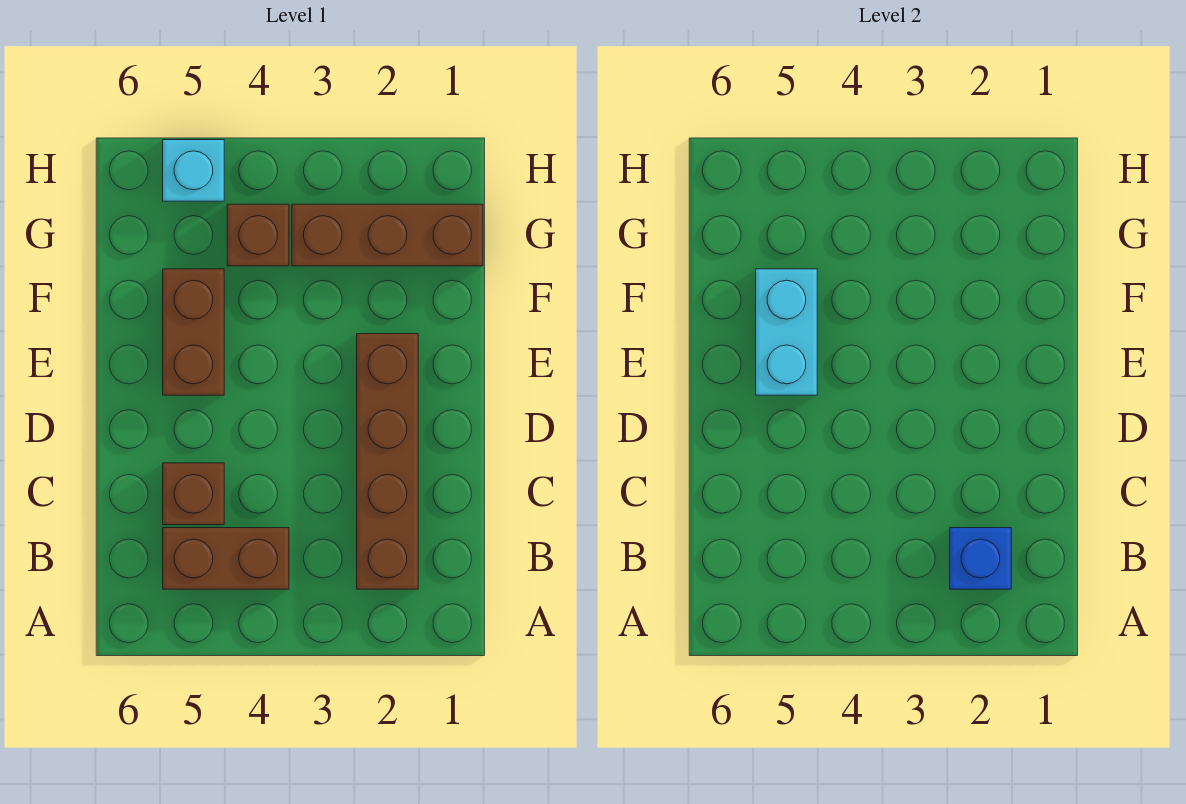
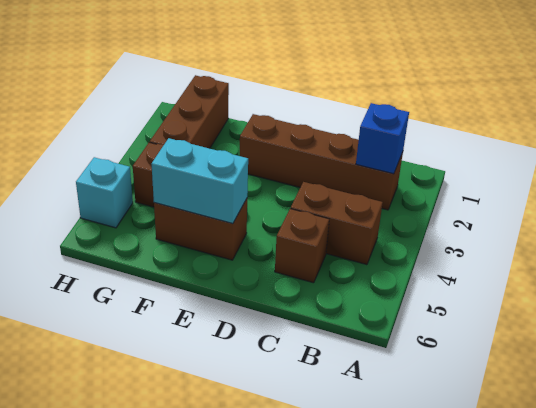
brown brick B4:B5 level 1 -> brown brick B4:C4 level 1

